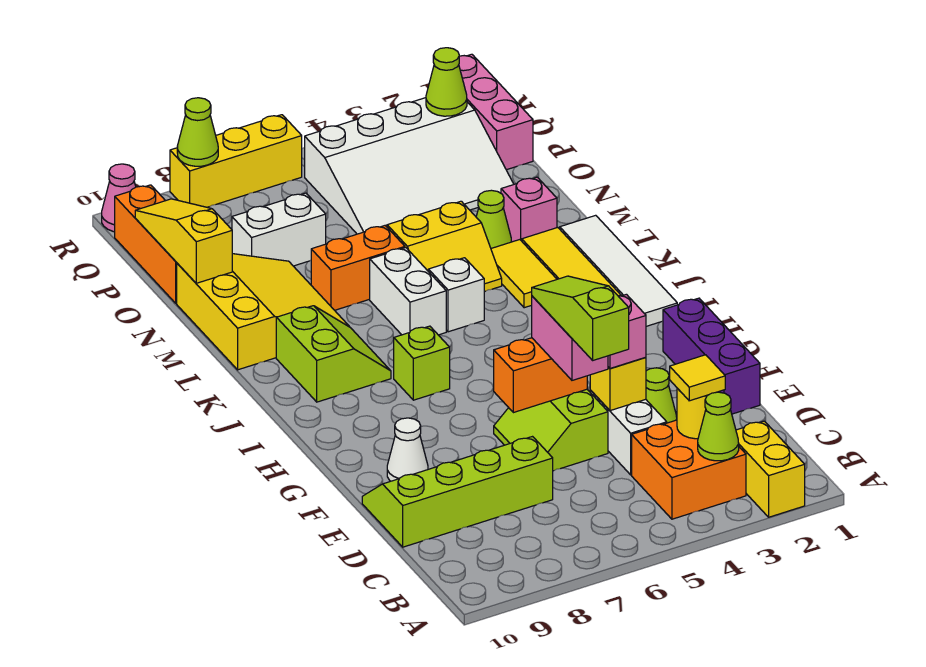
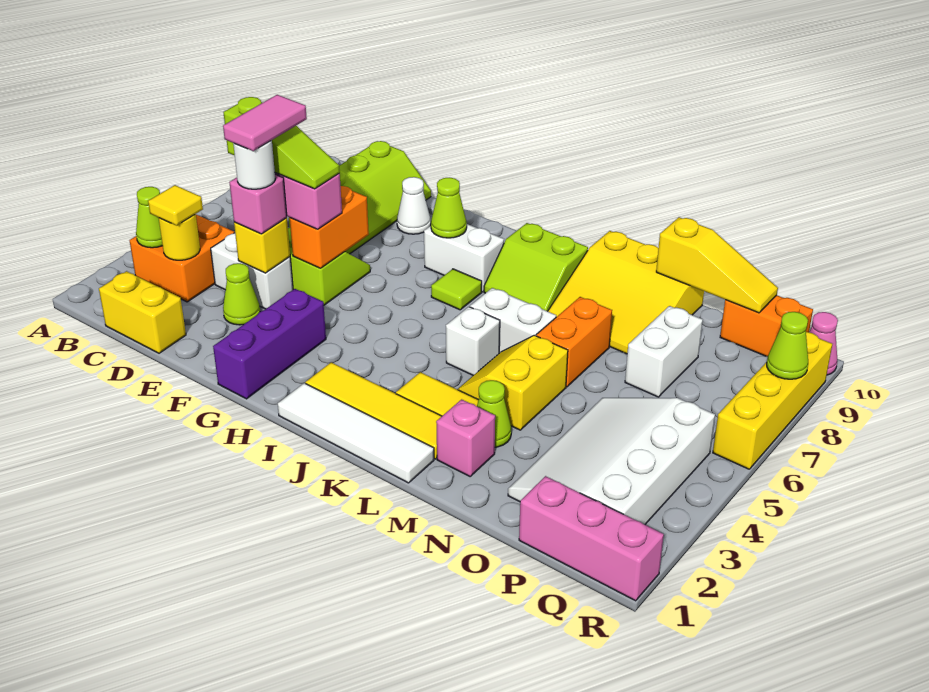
yellow brick A2:B2 level 1 -> yellow brick C1:D1 level 1
purple brick E1:G1 level 1 -> purple brick G1:G3 level 1
none -> white round brick E4 level 4
none -> pink tile E4:E5 level 5
none -> white brick H8:I8 level 1
lime brick I7 level 1 -> lime tile I7 level 1
orange brick O10:Q10 level 1 -> orange brick P10:Q10 level 1
lime cone Q2 level 2 -> lime cone H8 level 2
yellow brick R6:R8 level 1 -> yellow brick R6:R9 level 1

